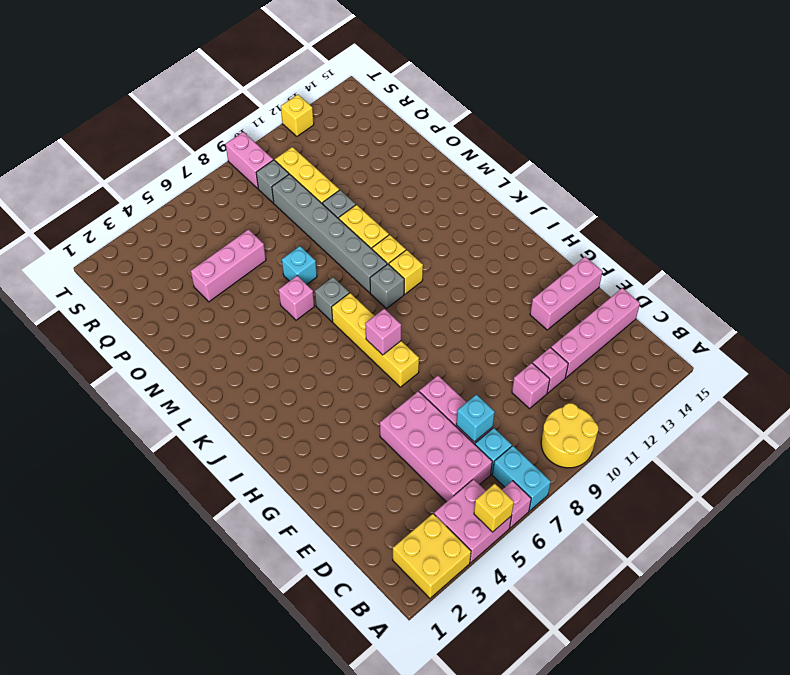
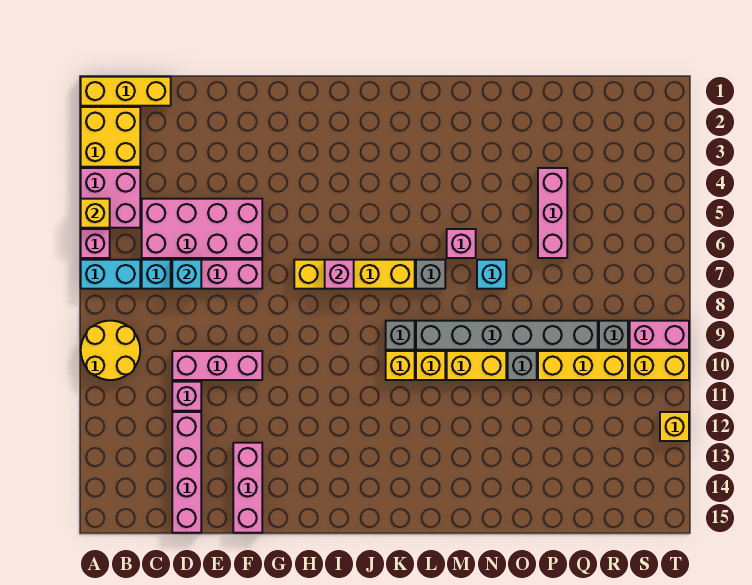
none -> yellow brick A1:C1 level 1
pink brick D10 level 1 -> pink brick D10:F10 level 1
none -> yellow brick S10:T10 level 1

